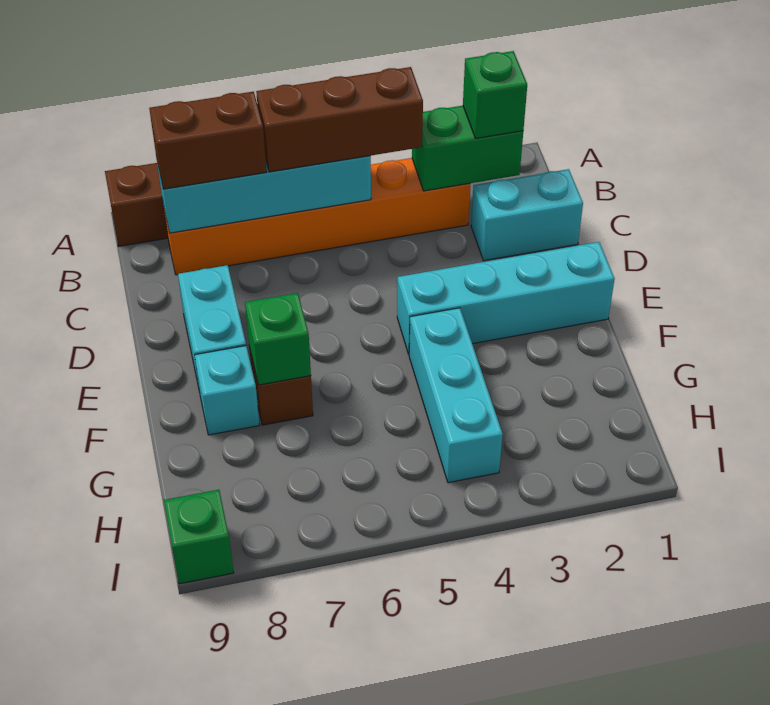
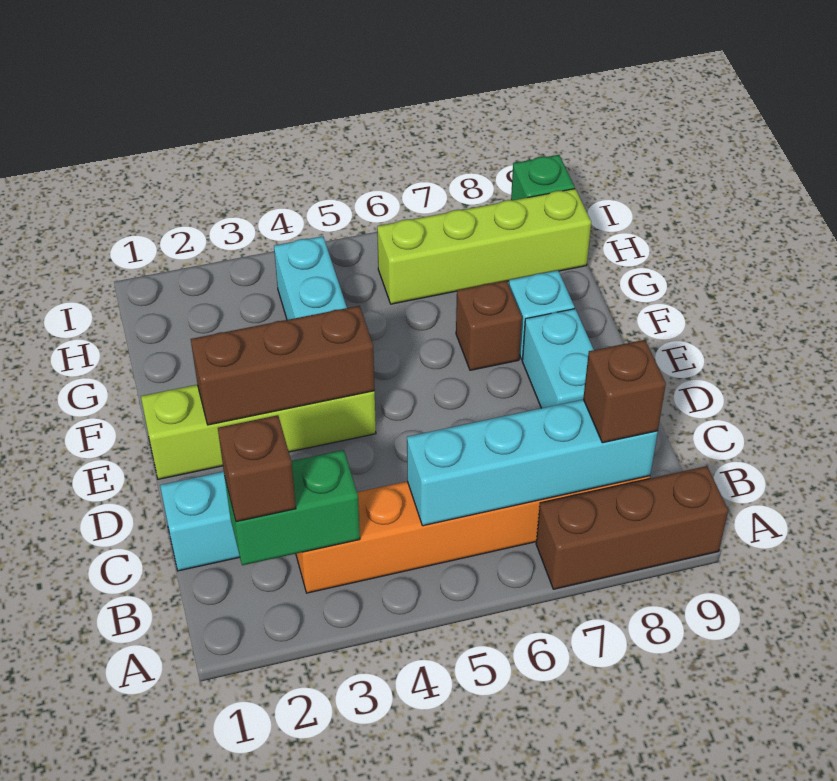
green brick B2 level 3 -> brown brick B2 level 3
brown brick B4:B6 level 3 -> brown brick E2:E4 level 2
brown brick B7:B8 level 3 -> brown brick B8 level 3
cyan brick E1:E4 level 1 -> lime brick E1:E4 level 1
green brick F7 level 2 -> none
none -> lime brick H6:H9 level 1

